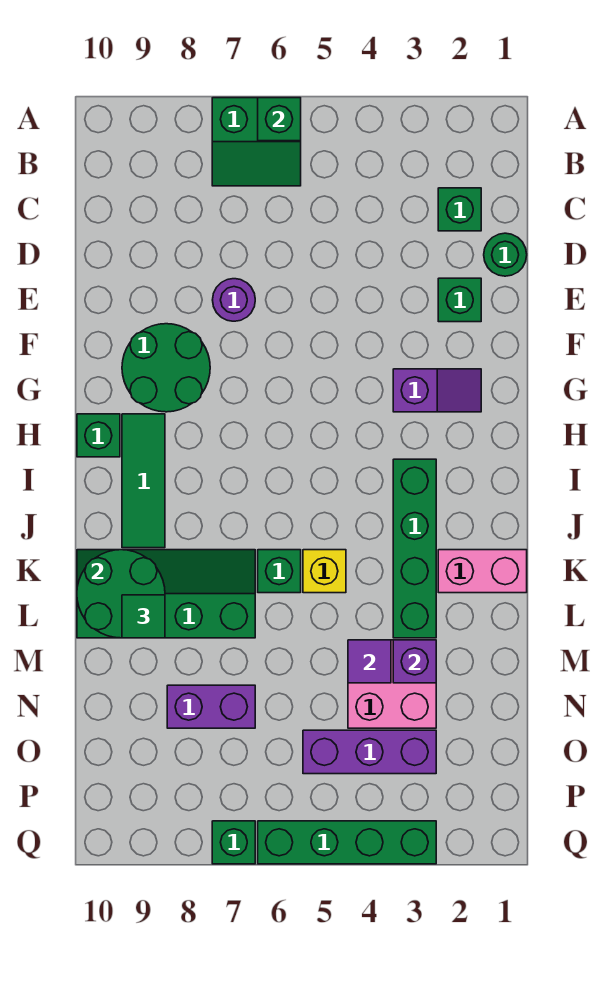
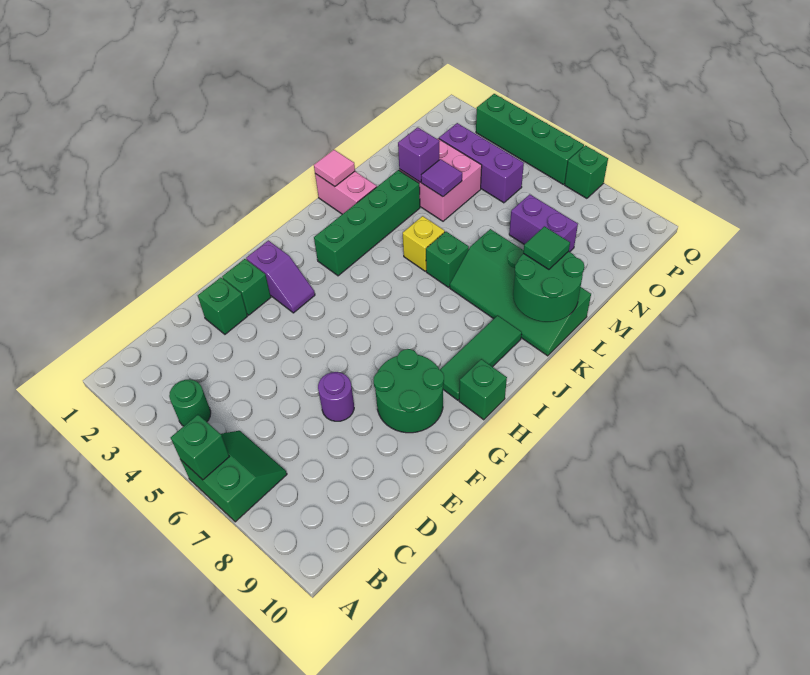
green brick C2 level 1 -> green brick F2 level 1
green round brick D1 level 1 -> green round brick B4 level 1
purple slope G2:G3 level 1 top 3 -> purple slope G2:G3 level 1 top 2
none -> pink tile K1 level 2

